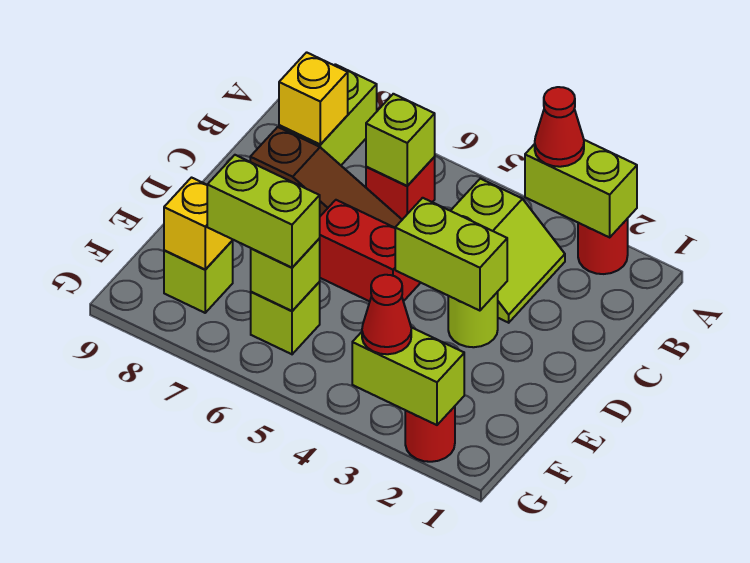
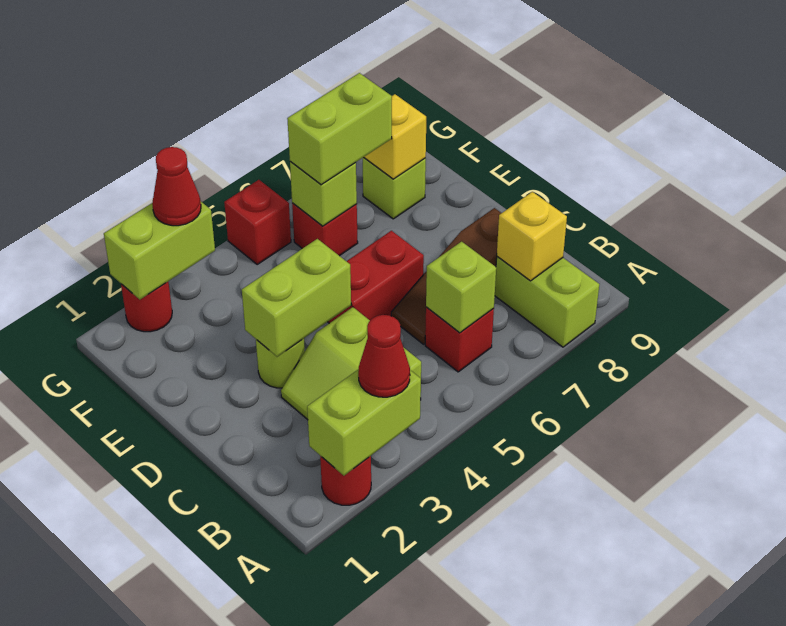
lime brick F6 level 1 -> red brick F6 level 1
none -> red brick G5 level 1

